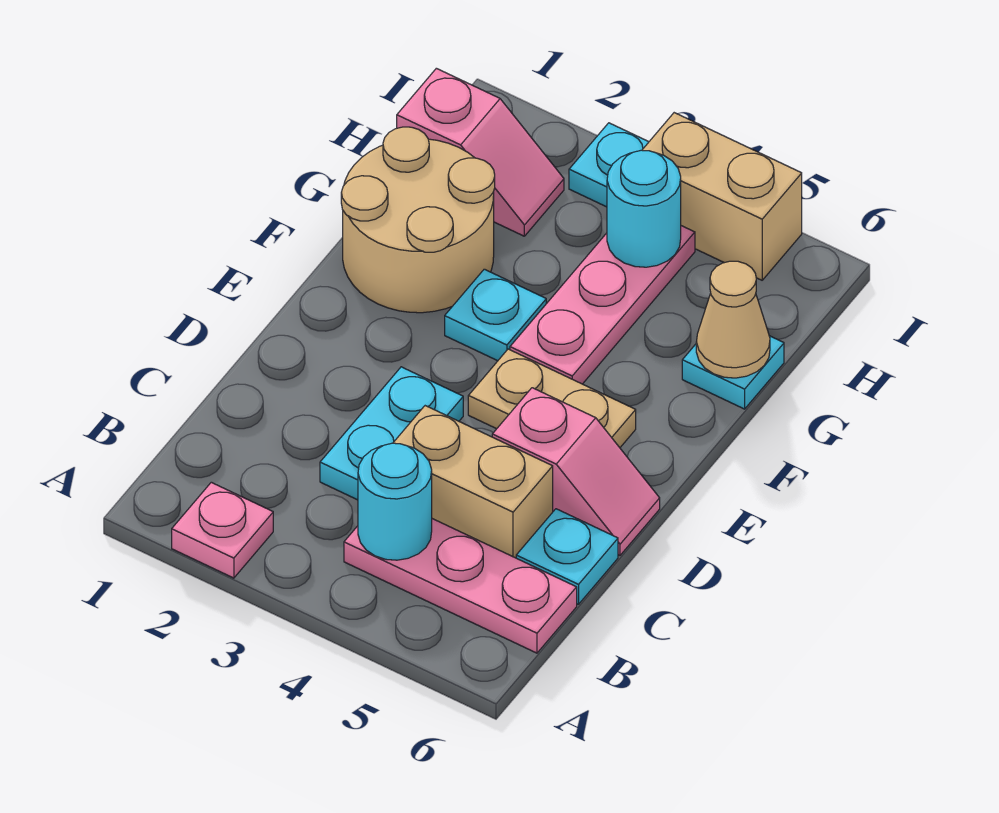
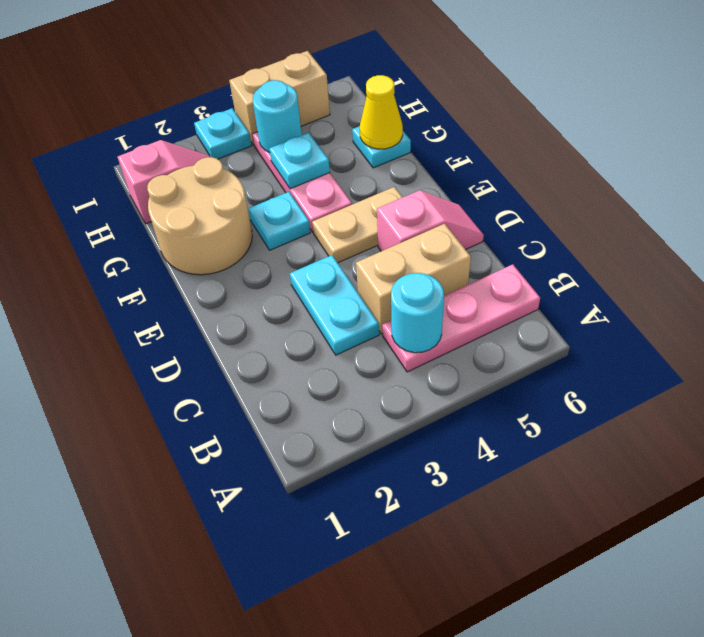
pink plate A2 level 1 -> none
cyan plate C6 level 1 -> cyan plate G4 level 2
tan cone G6 level 2 -> yellow cone G6 level 2

